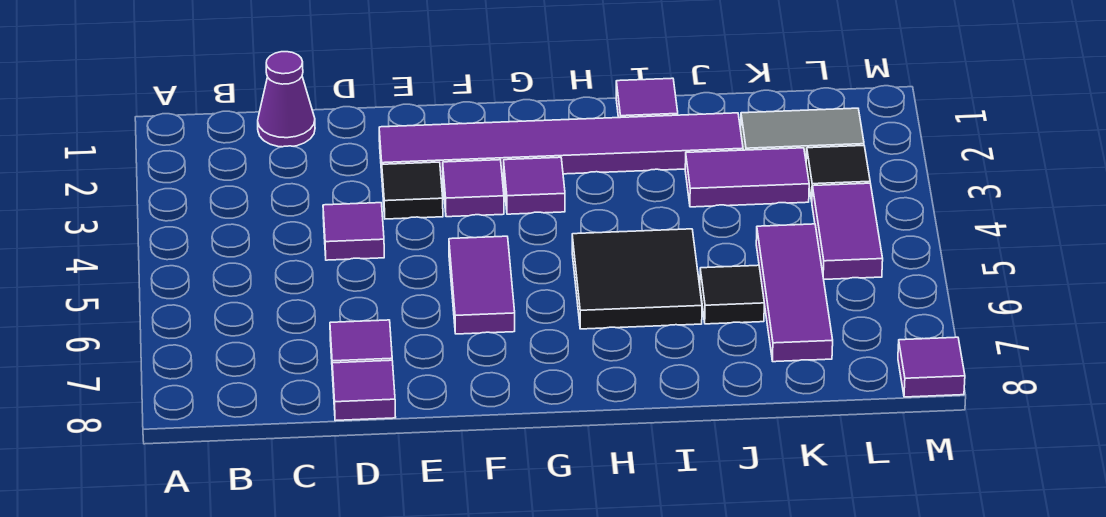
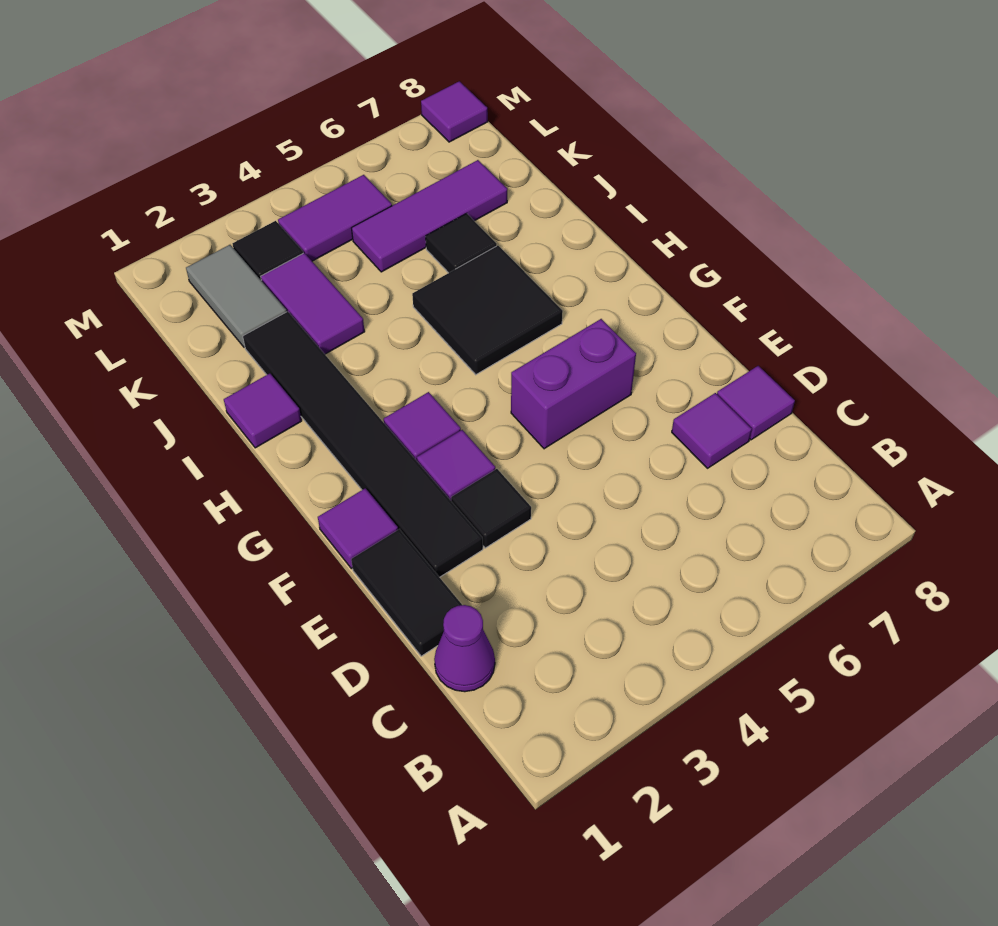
none -> black tile D1:E1 level 1
purple tile D4 level 1 -> purple tile F1 level 1
purple tile E2:J2 level 1 -> black tile E2:J2 level 1
purple tile F5:F6 level 1 -> purple brick F5:F6 level 1

